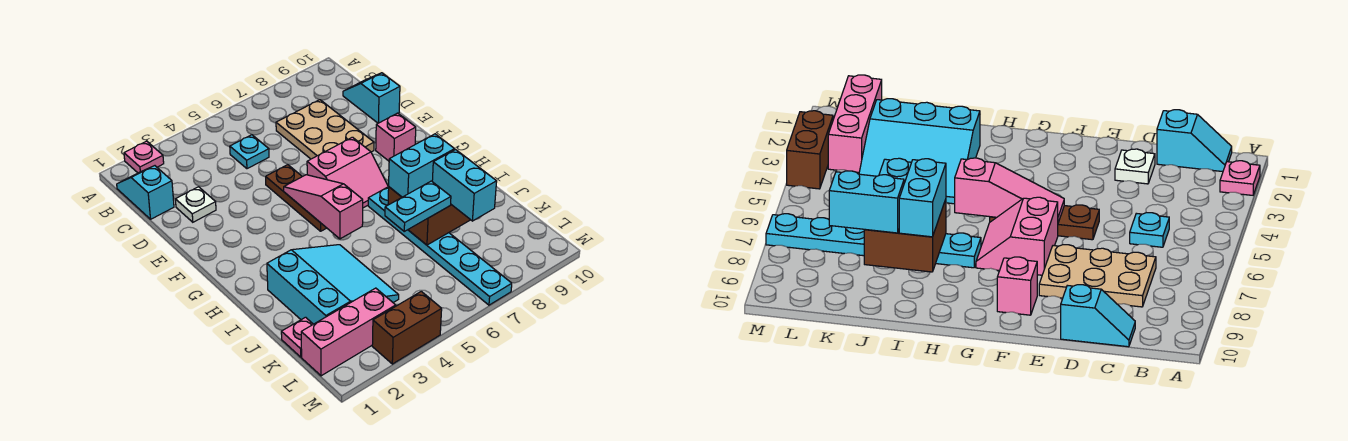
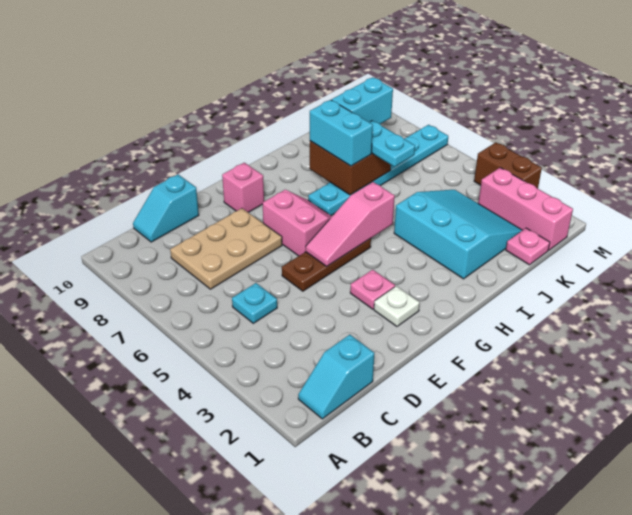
pink plate A2 level 1 -> pink plate F3 level 1
white plate D2 level 1 -> white plate F2 level 1
cyan slope I2:K4 level 1 top 2 -> cyan slope I2:K4 level 1 top I

